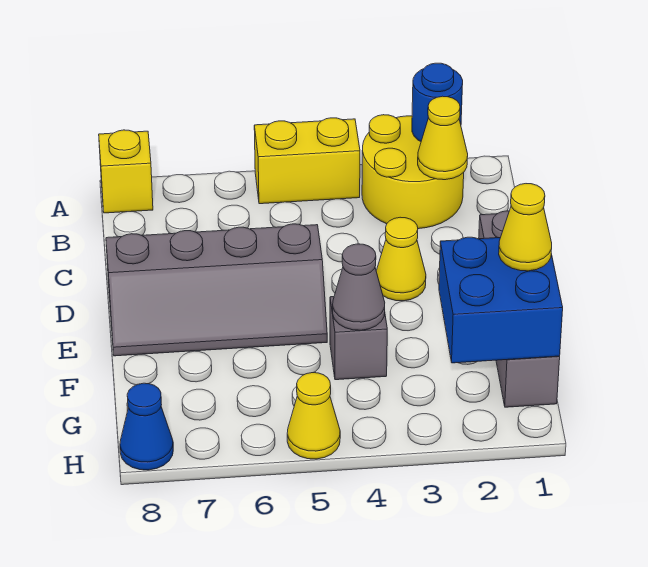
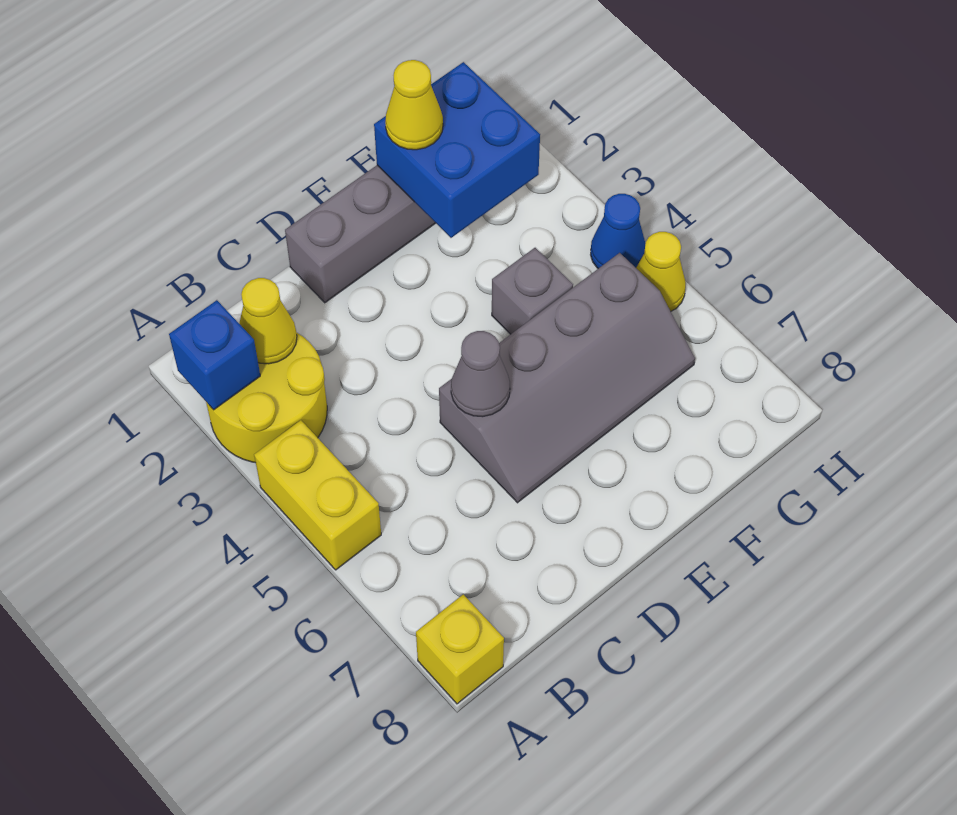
blue round brick A2 level 2 -> blue brick A2 level 2
yellow cone D3 level 1 -> none
grey slope D5:E8 level 1 top D -> grey slope D5:G6 level 1 top 5
grey cone F4 level 2 -> grey cone D5 level 2
blue cone H8 level 1 -> blue cone H4 level 1

